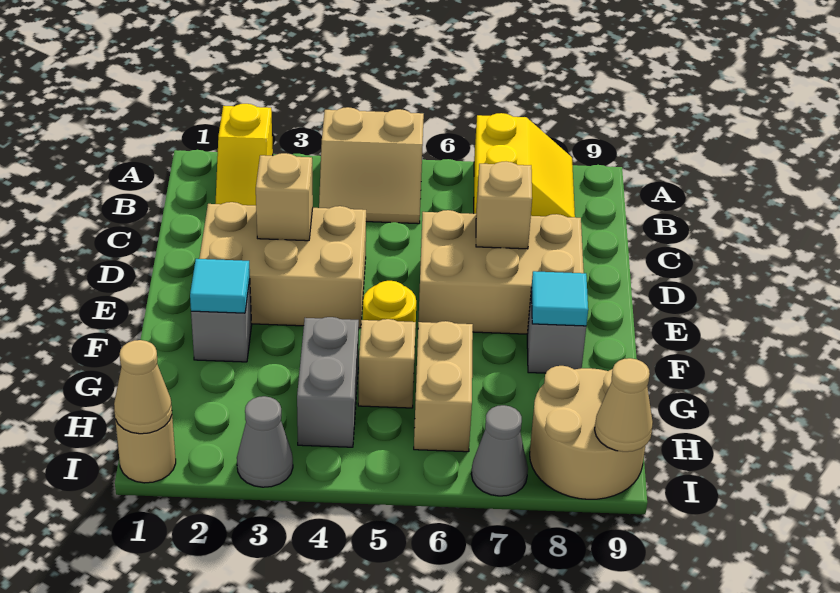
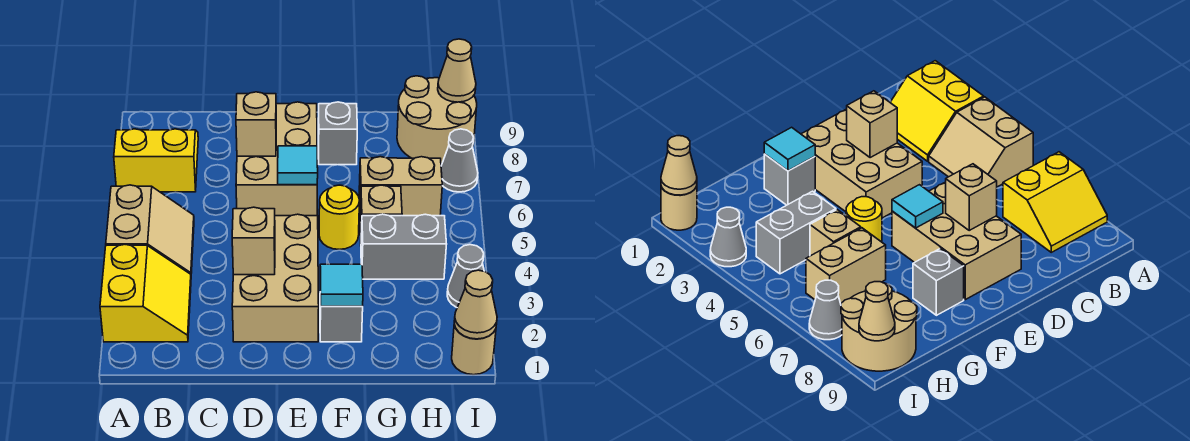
yellow slope A2:B2 level 1 top A -> yellow slope A2:B3 level 1 top A
cyan tile F8 level 2 -> cyan tile E6 level 2

